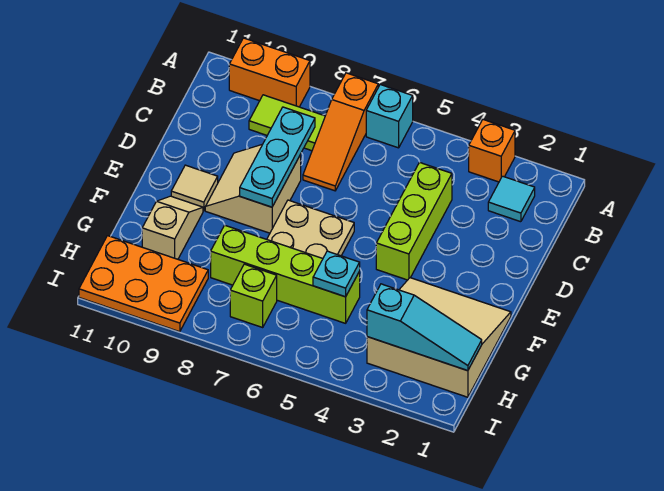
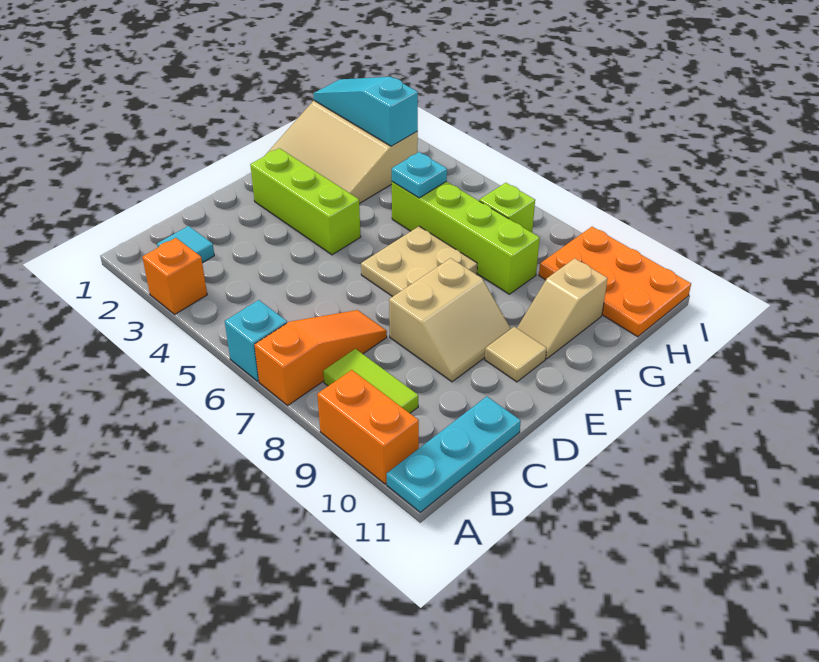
lime brick C4:E4 level 1 -> lime brick E2:E4 level 1
cyan plate C8:E8 level 2 -> cyan plate A11:C11 level 1

